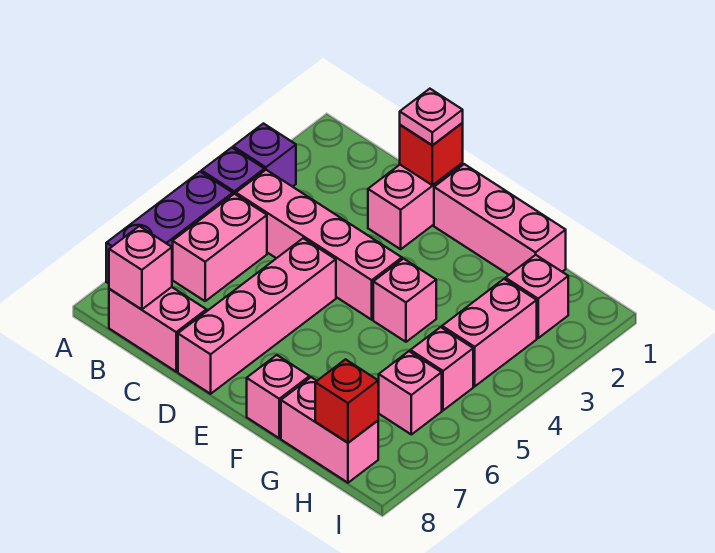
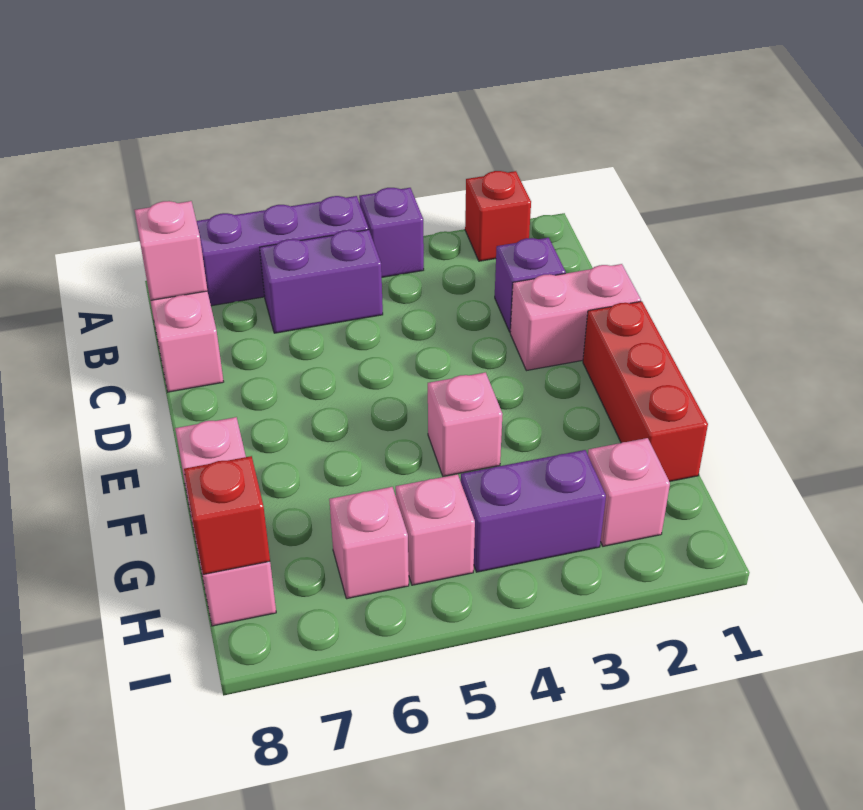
purple brick A3 level 1 -> purple brick C2 level 1
pink brick B4:E4 level 1 -> none
pink brick B5:B6 level 1 -> purple brick B5:B6 level 1
red brick D1 level 2 -> red brick A2 level 1
pink plate D1 level 3 -> none
pink brick D5:D8 level 1 -> none
pink brick E1:G1 level 1 -> red brick E1:G1 level 1
pink brick H3:H4 level 1 -> purple brick H3:H4 level 1

